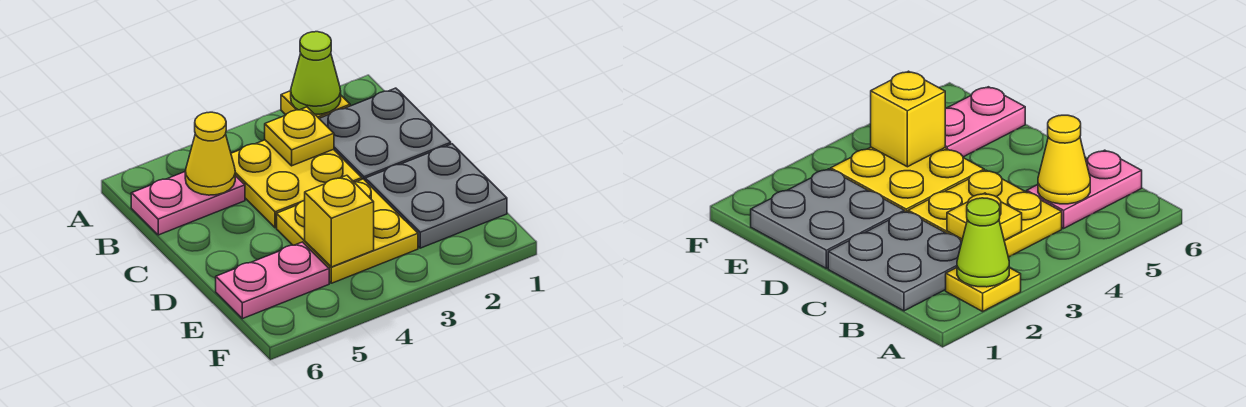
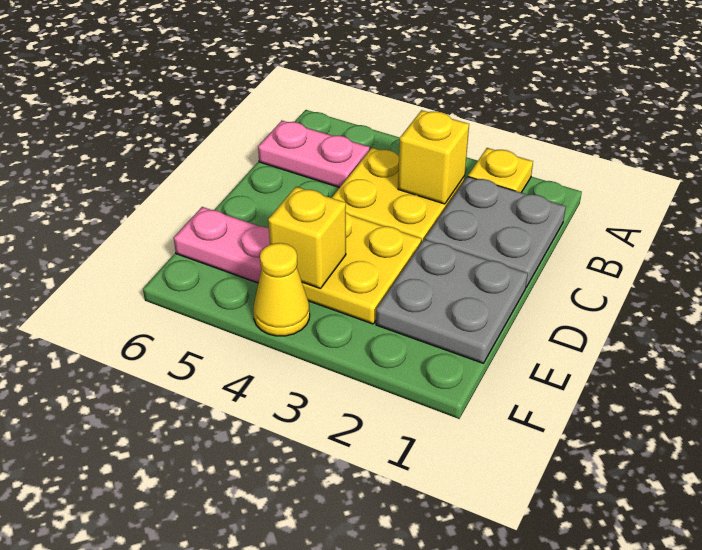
lime cone A2 level 2 -> none
yellow plate B3 level 2 -> yellow brick B3 level 2
yellow cone B5 level 2 -> yellow cone F4 level 1

